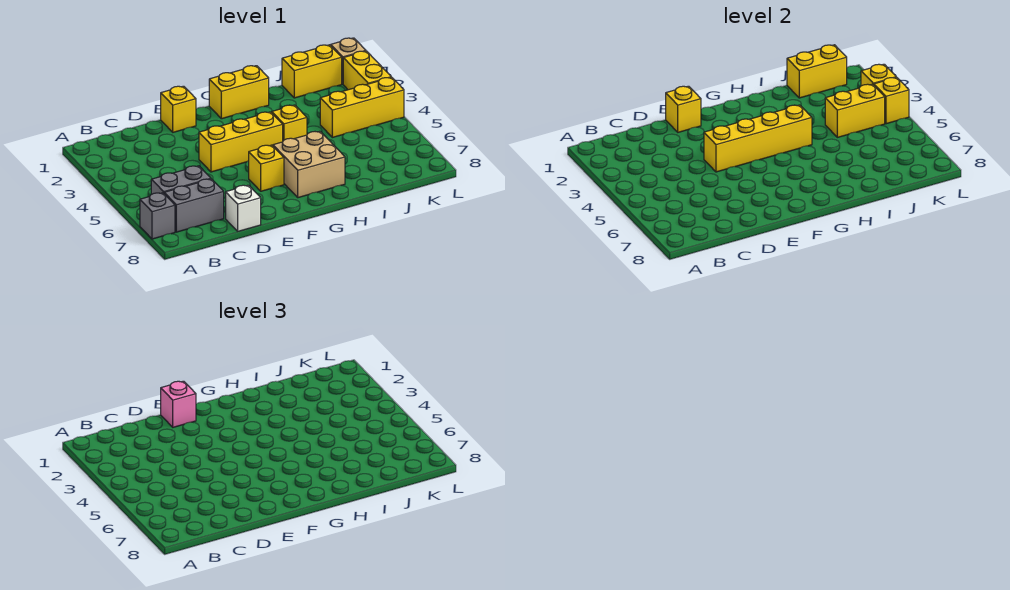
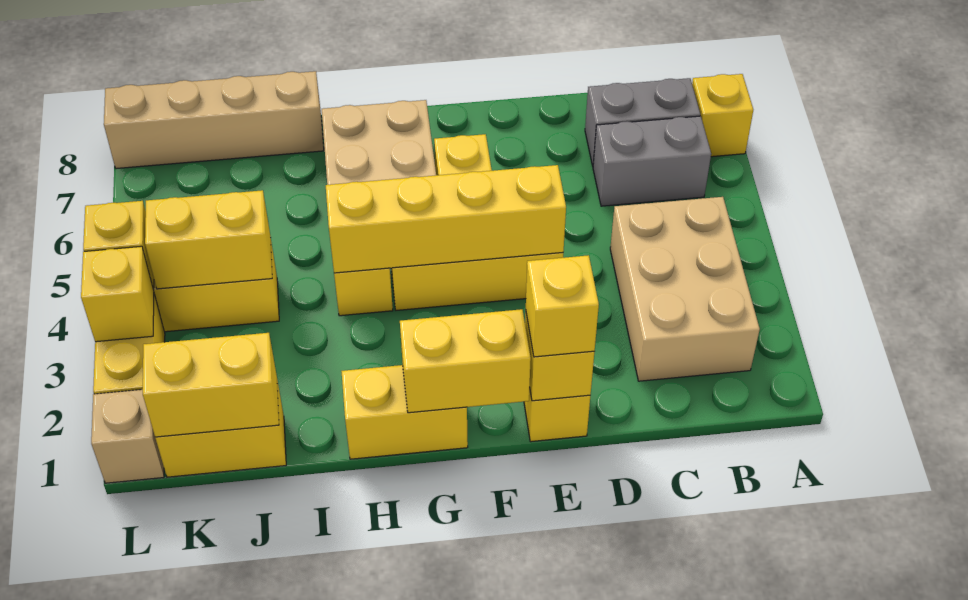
grey brick A7 level 1 -> yellow brick A7 level 1
none -> tan brick B2:C4 level 1
white brick D8 level 1 -> none
pink brick E1 level 3 -> yellow brick E1 level 3
none -> yellow brick F1:G1 level 2
none -> tan brick I8:L8 level 1

